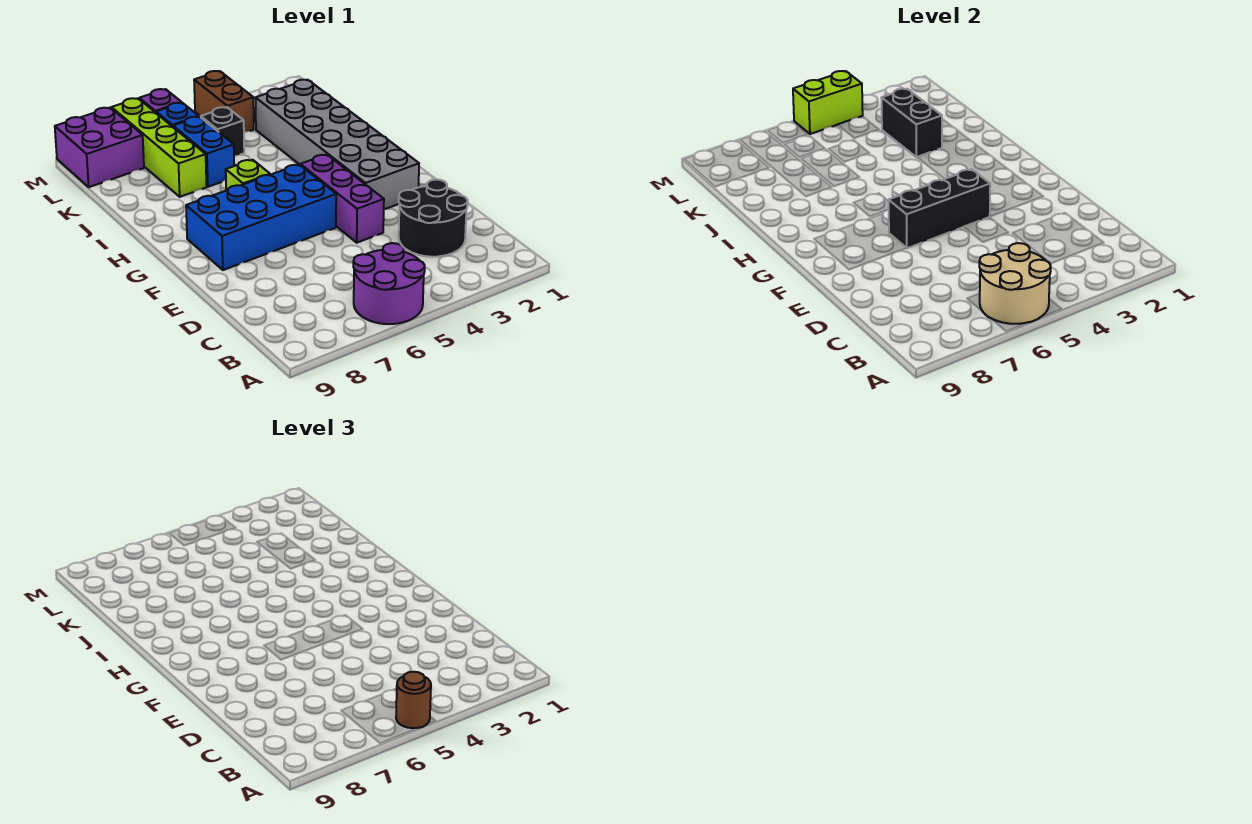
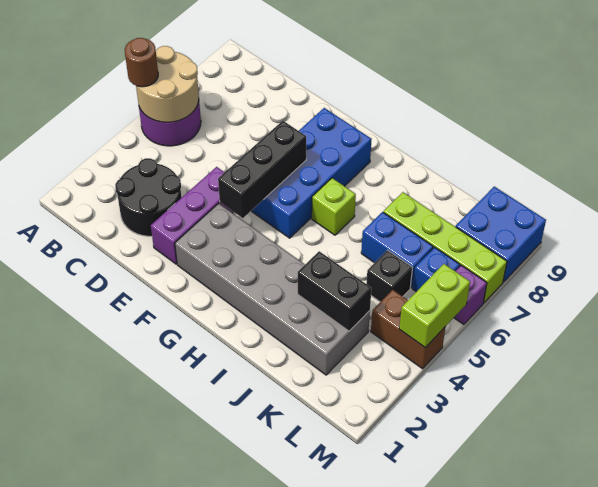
purple brick E4:G4 level 1 -> purple brick E2:E4 level 1
purple brick L8:M9 level 1 -> blue brick L8:M9 level 1

